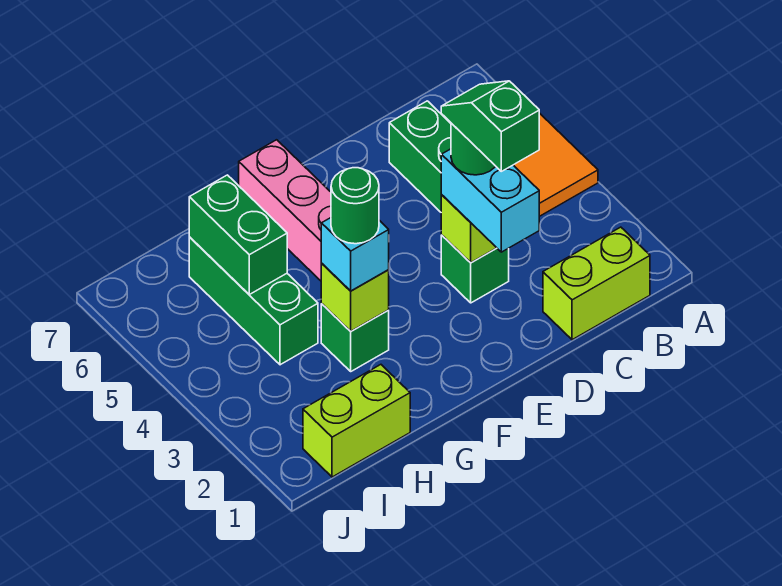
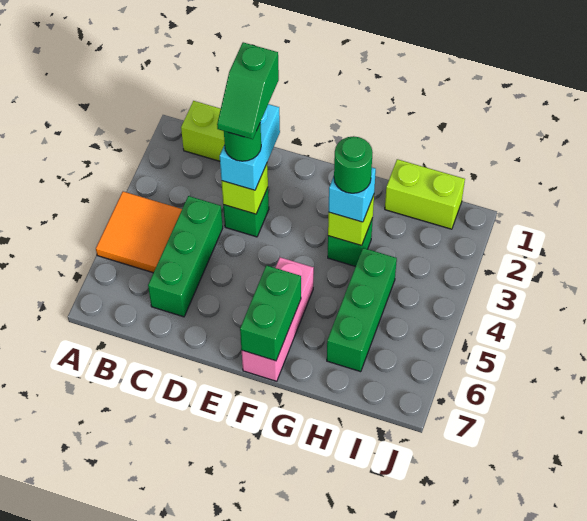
green brick H5:H6 level 2 -> green brick F6:F7 level 2

